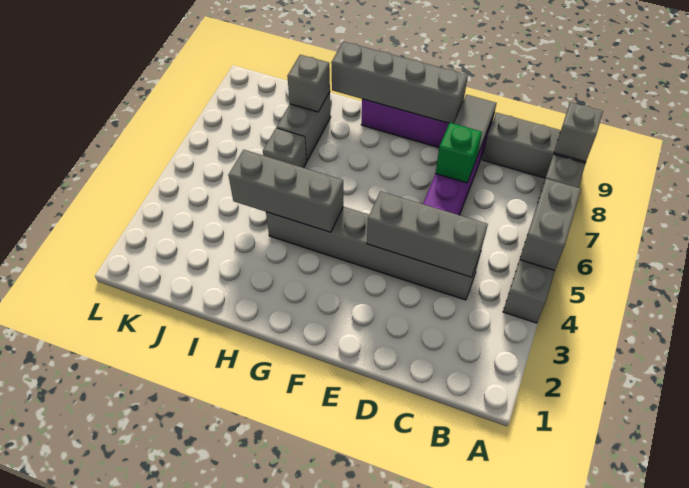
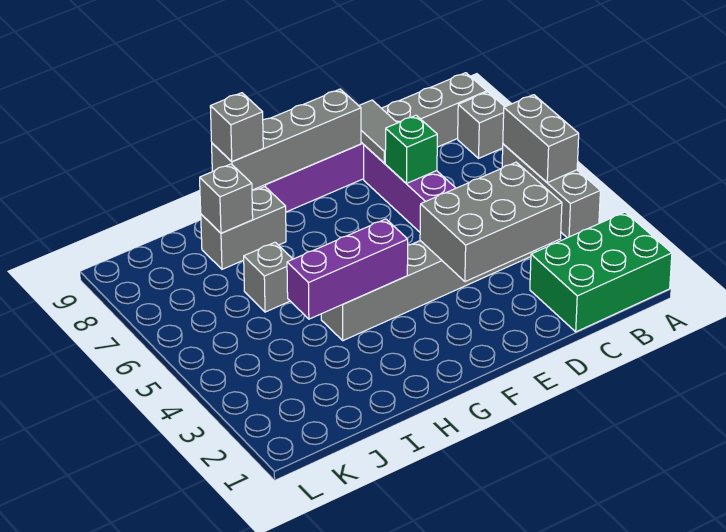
none -> green brick A1:C2 level 1
grey brick A9 level 2 -> grey brick H9 level 3
grey brick C4:E4 level 2 -> grey brick C3:E4 level 2
grey brick G4:I4 level 2 -> purple brick G4:I4 level 2
grey brick I7:I8 level 1 -> grey brick H8:I8 level 1

